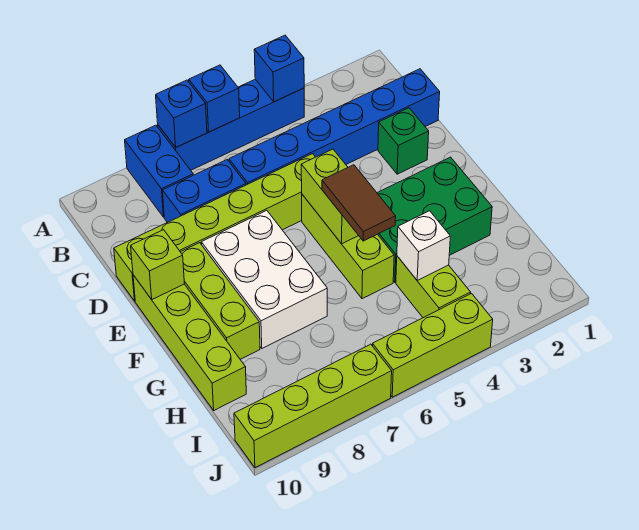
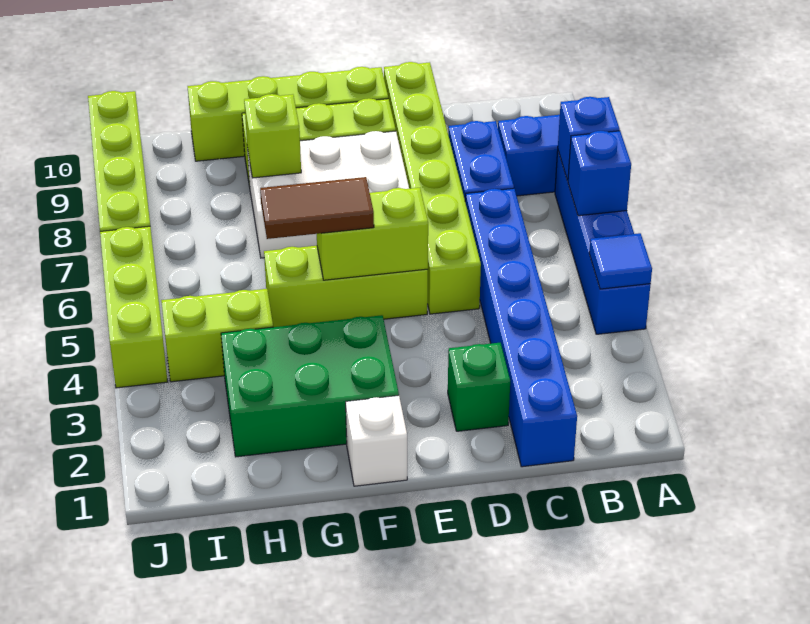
blue brick A4 level 2 -> blue tile A4 level 2
lime brick E10 level 2 -> lime brick G8 level 2
green brick F2:G4 level 1 -> green brick F2:H3 level 1
white brick H4 level 2 -> white brick F1 level 1

